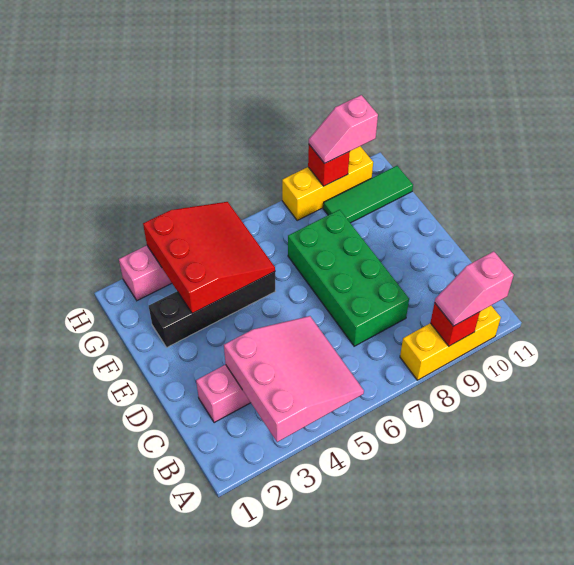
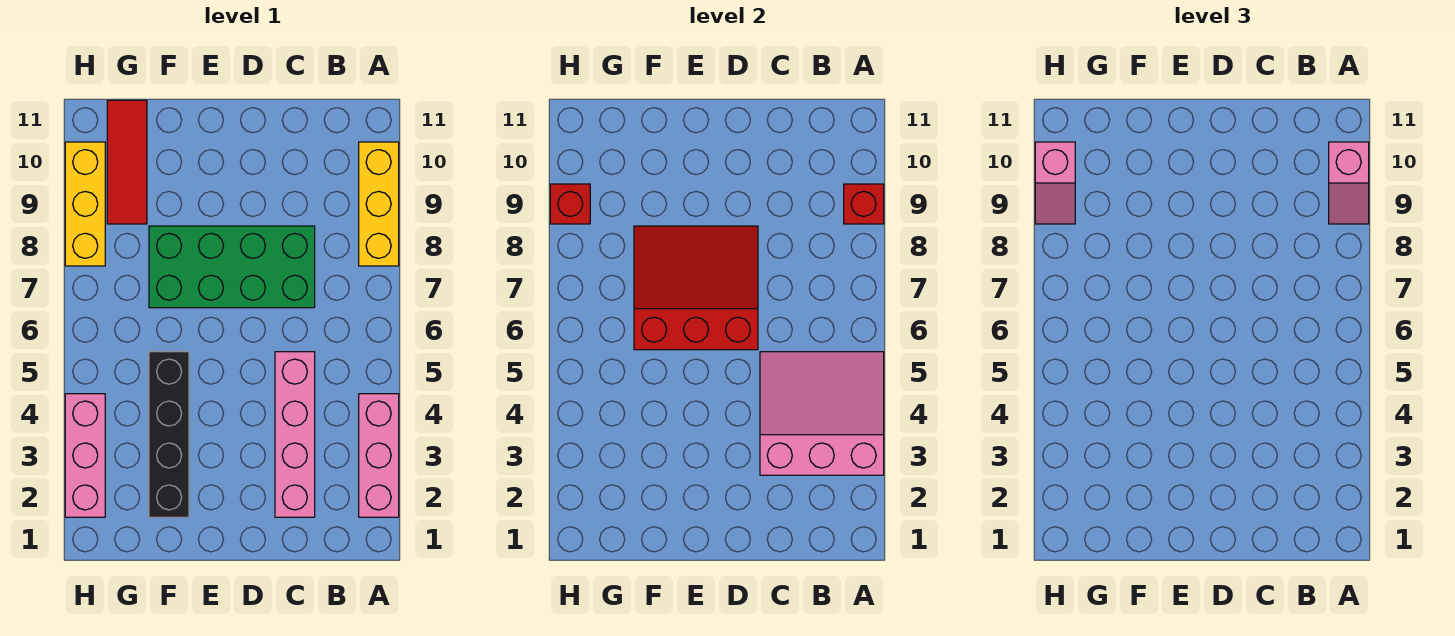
none -> pink brick A2:A4 level 1
red slope F3:H5 level 2 top 3 -> red slope D6:F8 level 2 top 6
green tile G9:G11 level 1 -> red tile G9:G11 level 1

